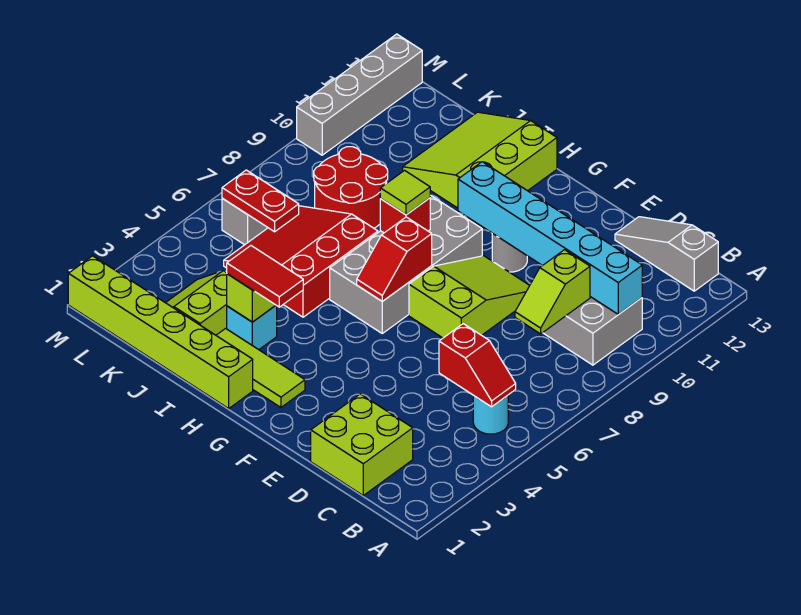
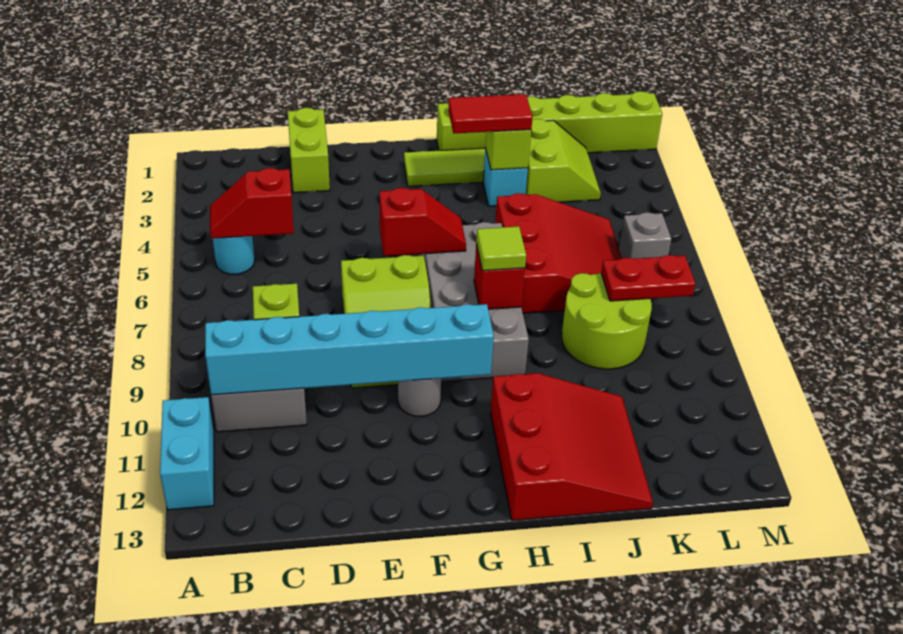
none -> cyan brick A11:A12 level 1
grey slope B13:D13 level 1 top B -> none
lime brick C1:D2 level 1 -> lime brick D1:D2 level 1
red slope G6:G7 level 2 top 7 -> red slope F6:G6 level 2 top F
lime slope H11:J13 level 1 top H -> red slope H11:J13 level 1 top H
red round brick J8:K9 level 1 -> lime round brick J8:K9 level 1
red plate K6:L6 level 2 -> red plate K8:L8 level 2
grey brick M10:M13 level 1 -> none

